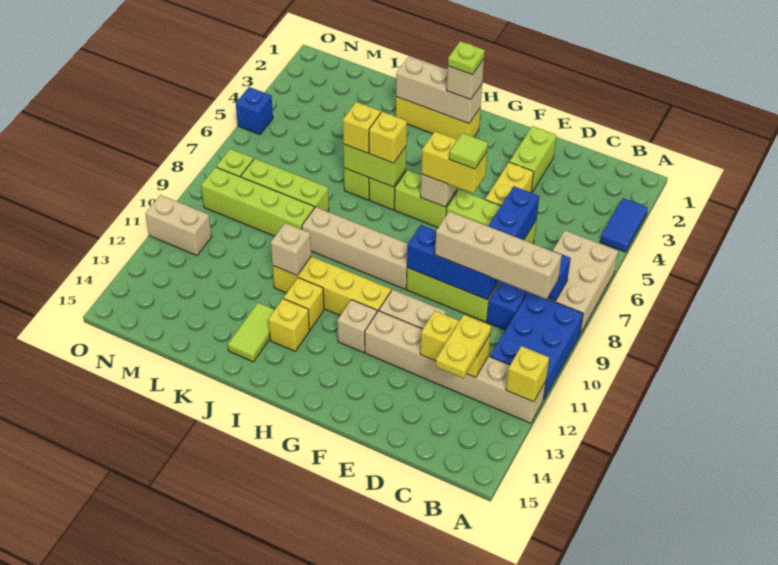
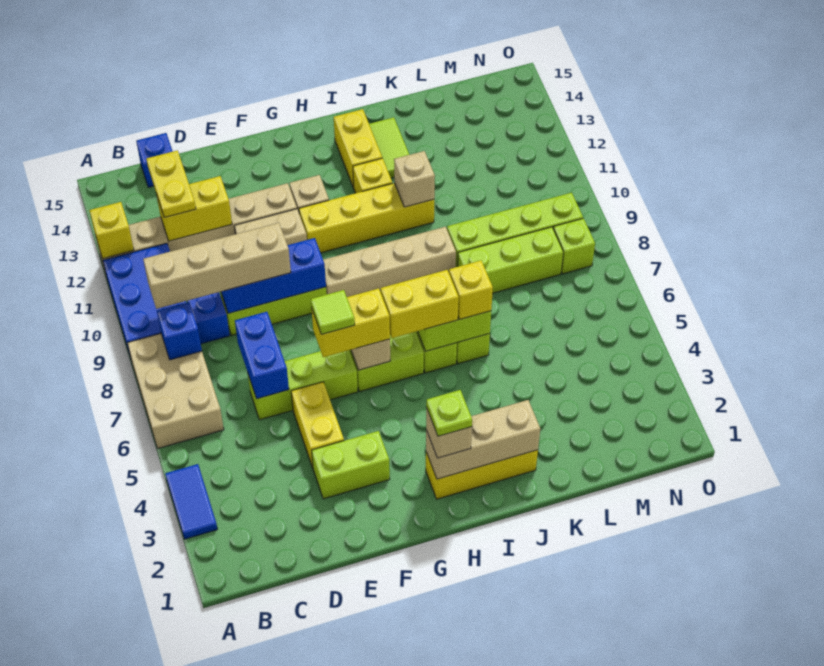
lime brick E2:E3 level 1 -> lime brick E3:F3 level 1
yellow brick I6 level 3 -> yellow brick H6:I6 level 3
yellow brick I13 level 1 -> yellow brick I13:I14 level 1
tan brick N11:O11 level 1 -> none
blue brick O5 level 1 -> blue brick C15 level 1

